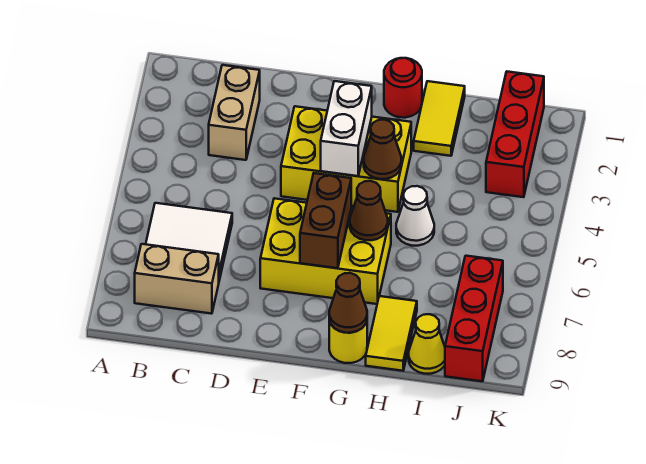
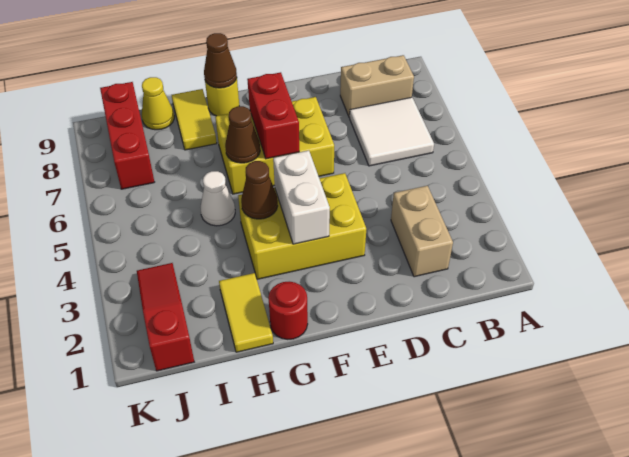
brown brick F6:F7 level 2 -> red brick F6:F7 level 2
red brick J1:J3 level 1 -> red slope J1:J3 level 1 top 1

